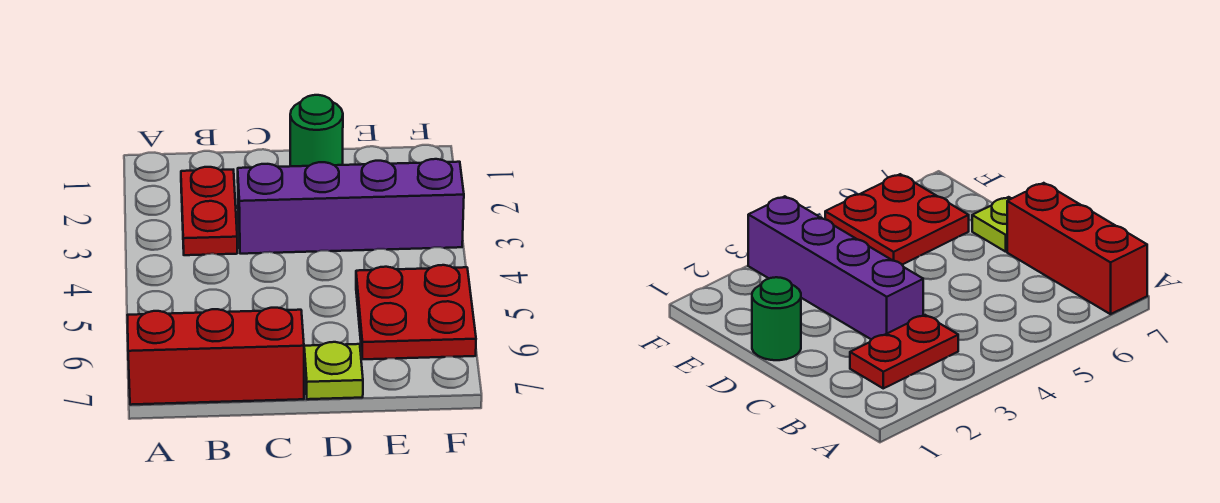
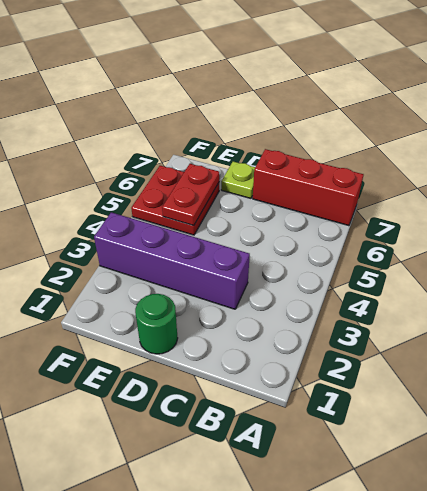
red plate B2:B3 level 1 -> red plate E5:E6 level 2

